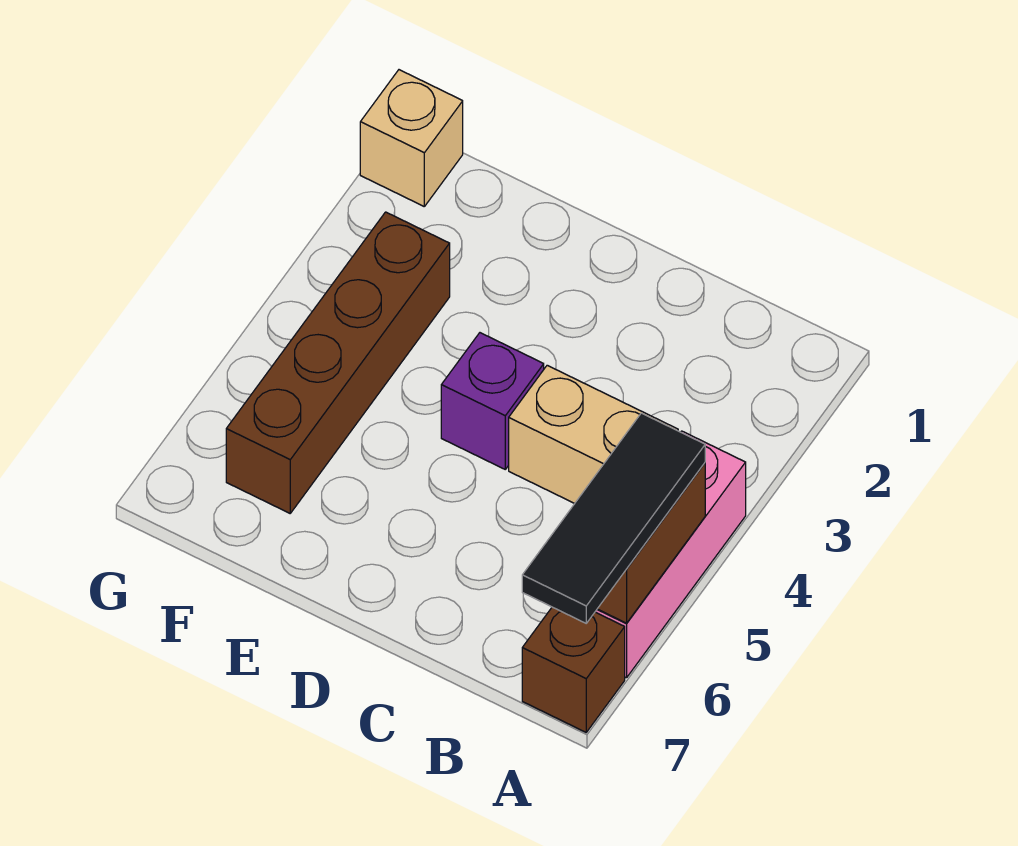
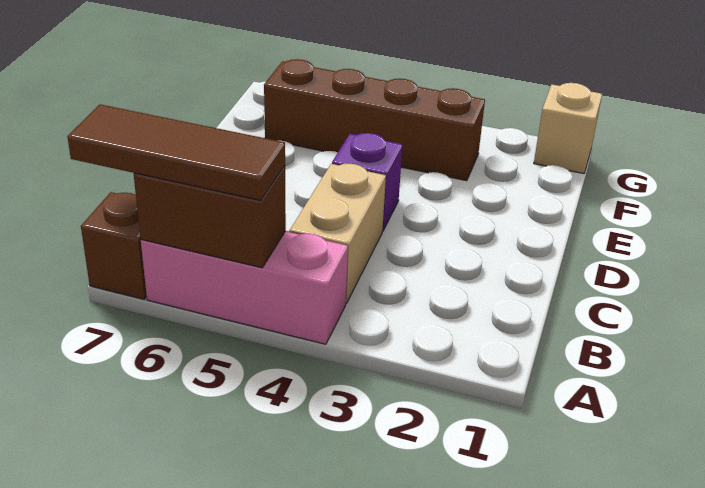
black tile A5:A7 level 3 -> brown tile A5:A7 level 3

